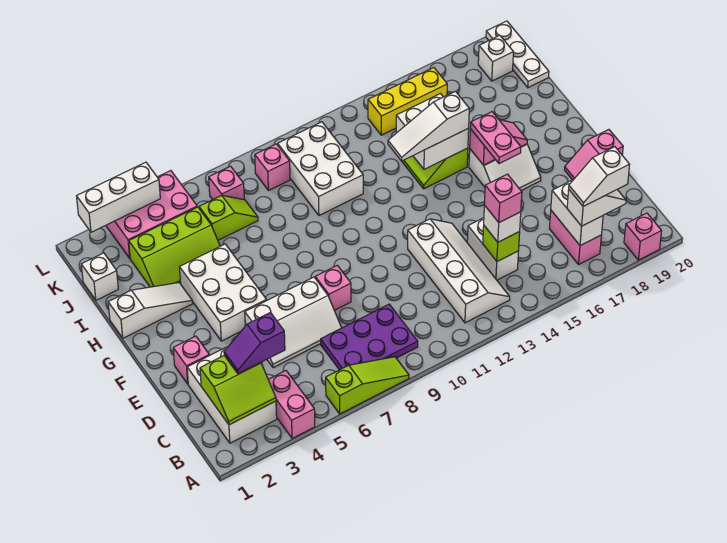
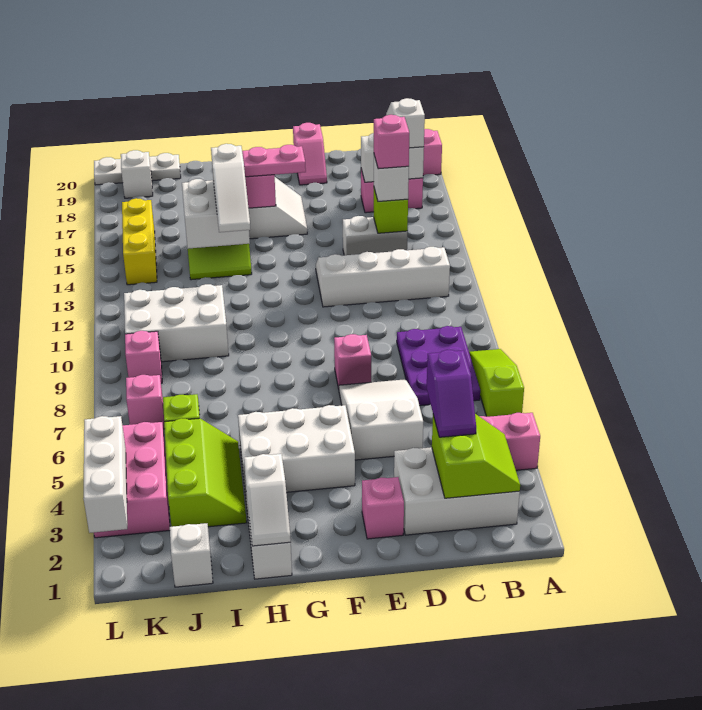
white slope B17:B18 level 4 top 18 -> white slope H1:H2 level 2 top 2
white slope D5:E7 level 1 top E -> white slope D5:E7 level 1 top 5

